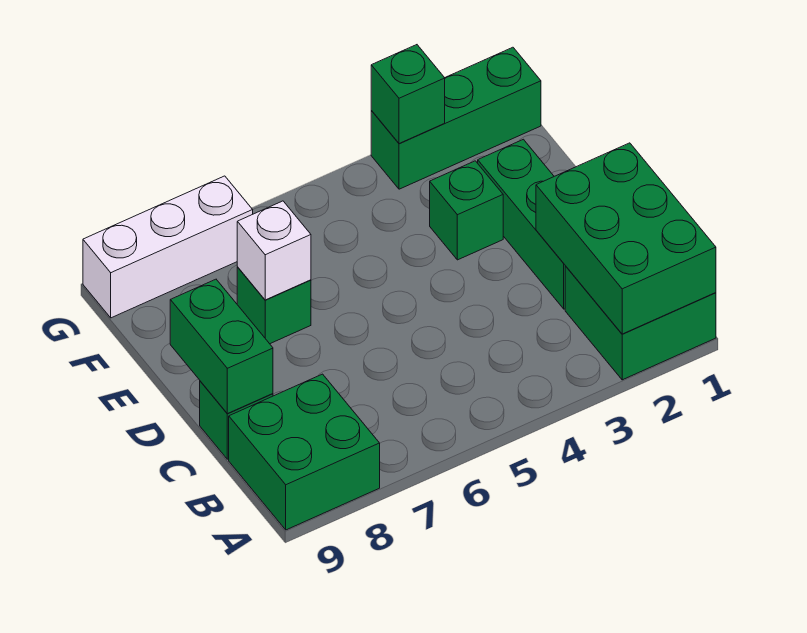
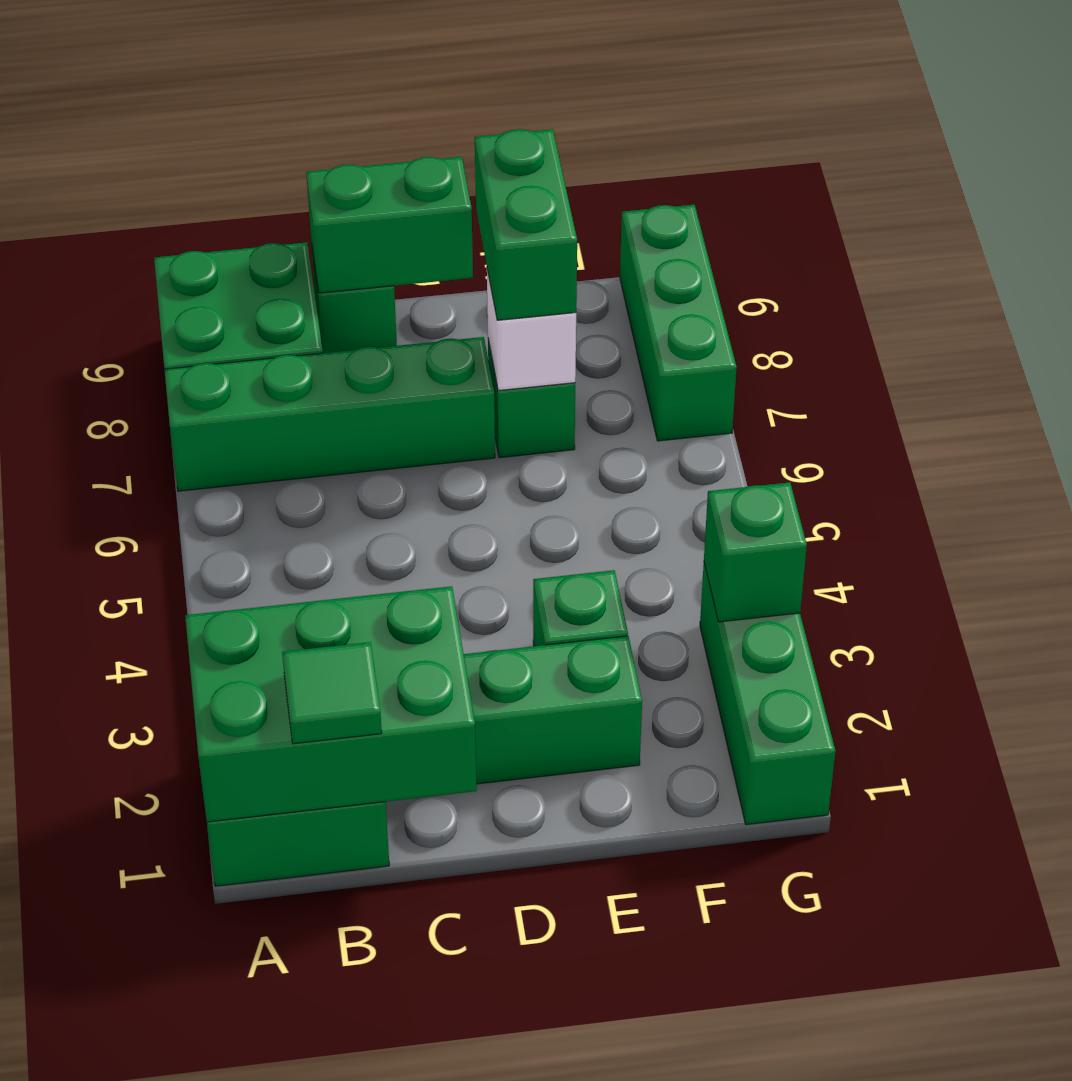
none -> green brick A7:D7 level 1
none -> green tile B1 level 3
none -> green brick E7:E8 level 3
white brick G7:G9 level 1 -> green brick G7:G9 level 1

